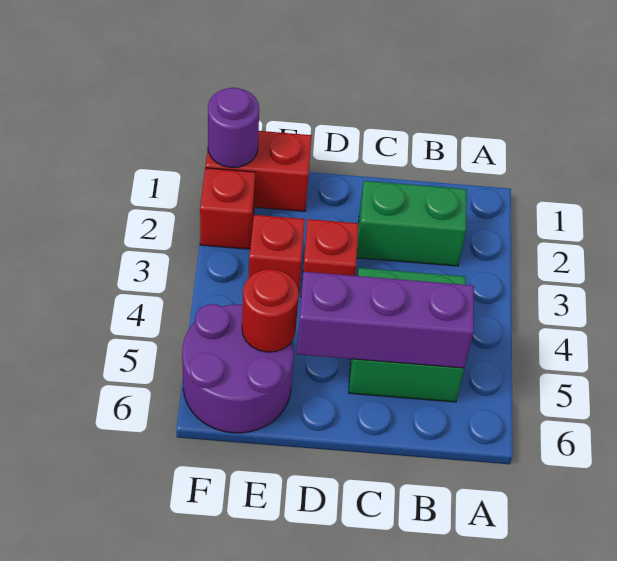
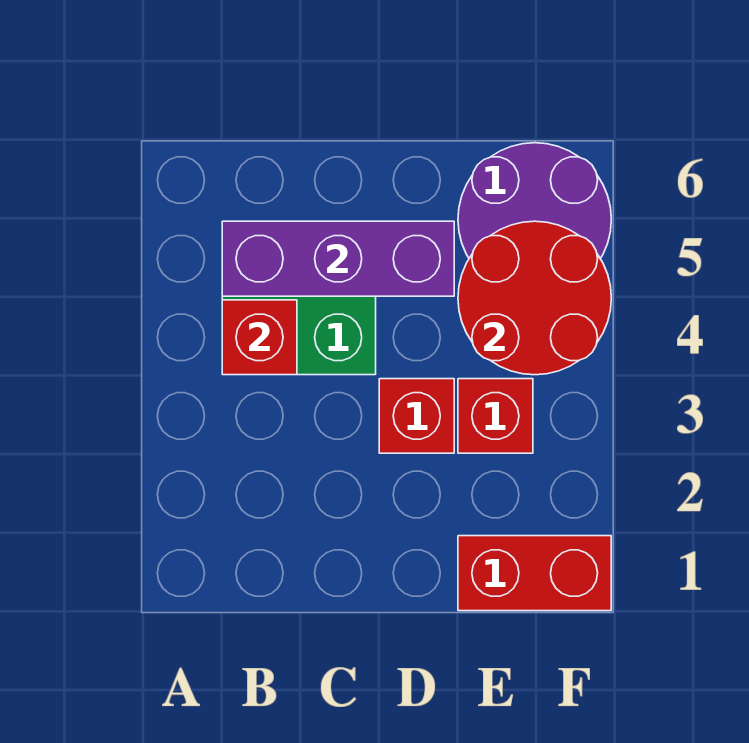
green brick B2:C2 level 1 -> none
red round brick E5 level 2 -> red round brick E4:F5 level 2
purple round brick F1 level 2 -> none
red brick F2 level 1 -> red brick B4 level 2

